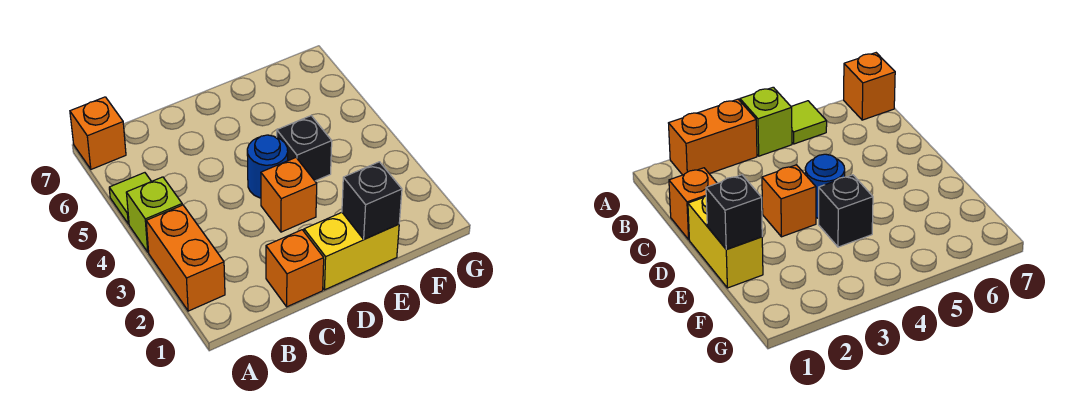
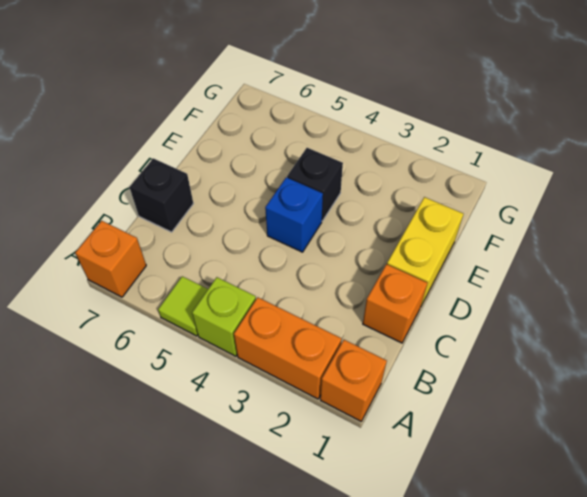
orange brick D3 level 1 -> orange brick A1 level 1
blue round brick D4 level 1 -> blue brick D4 level 1
black brick E1 level 2 -> black brick C7 level 1

